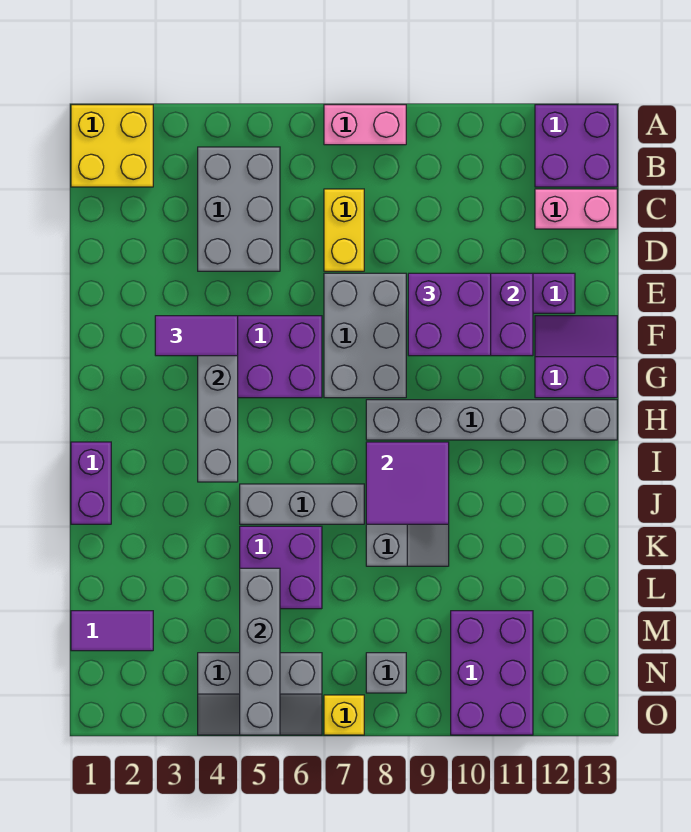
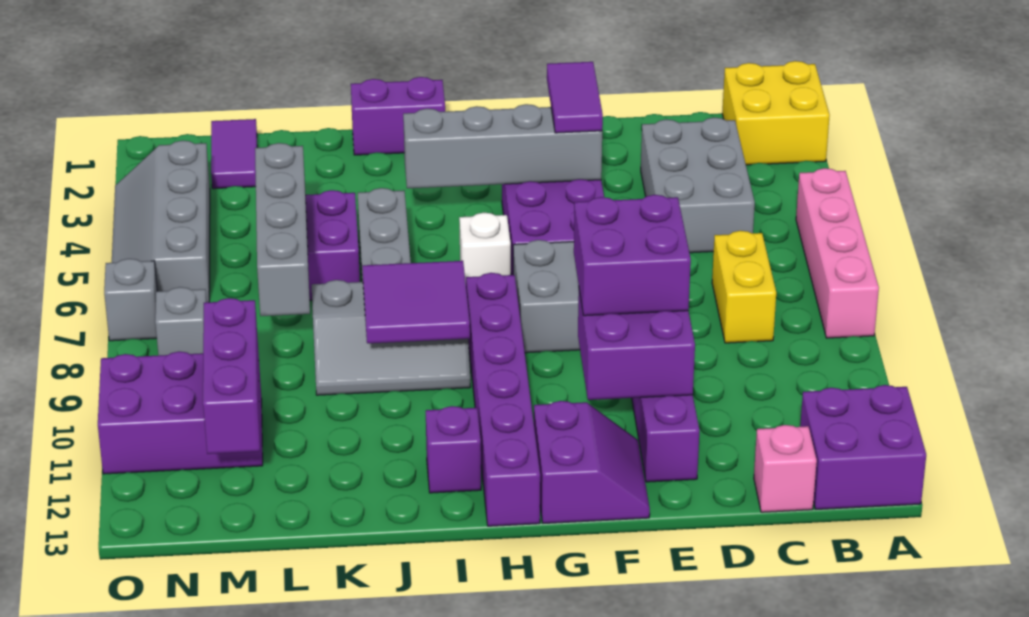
pink brick A7:A8 level 1 -> pink brick A5:A8 level 1
grey brick B4:D5 level 1 -> grey brick C3:D5 level 1
yellow brick C7:D7 level 1 -> yellow brick C7:C8 level 1
pink brick C12:C13 level 1 -> pink brick C13 level 1
none -> white brick H6 level 1
grey brick H8:H13 level 1 -> purple brick H8:H13 level 1
none -> purple brick I12 level 1
grey brick L5:O5 level 2 -> grey brick L5:L8 level 2
none -> purple brick M10:M12 level 2
grey slope N4:O6 level 1 top N -> grey slope N3:O6 level 1 top N
yellow brick O7 level 1 -> grey brick O7 level 1

